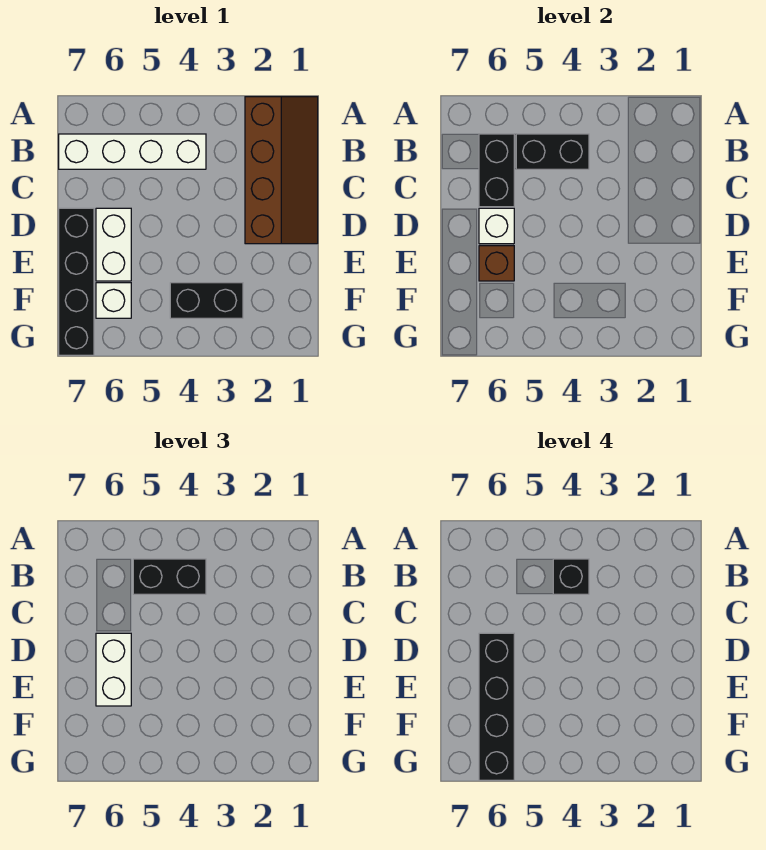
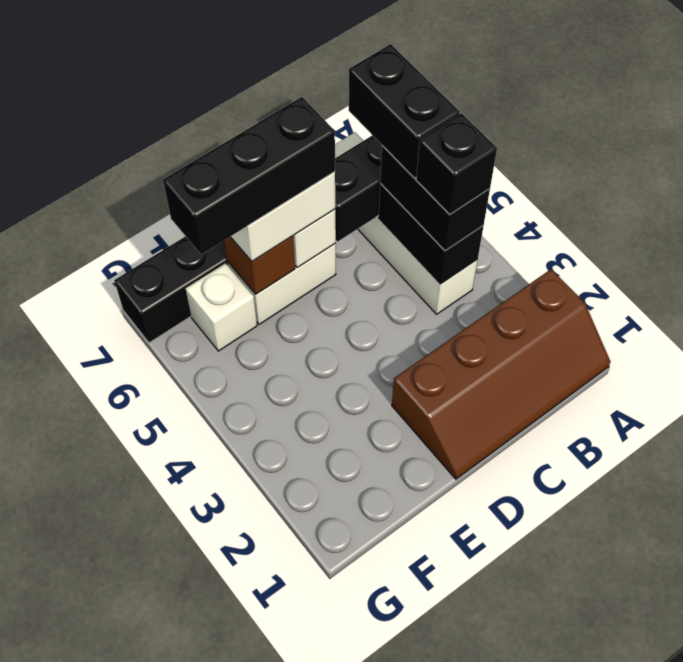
black brick D6:G6 level 4 -> black brick D6:F6 level 4
black brick F3:F4 level 1 -> black brick B5:B6 level 4

